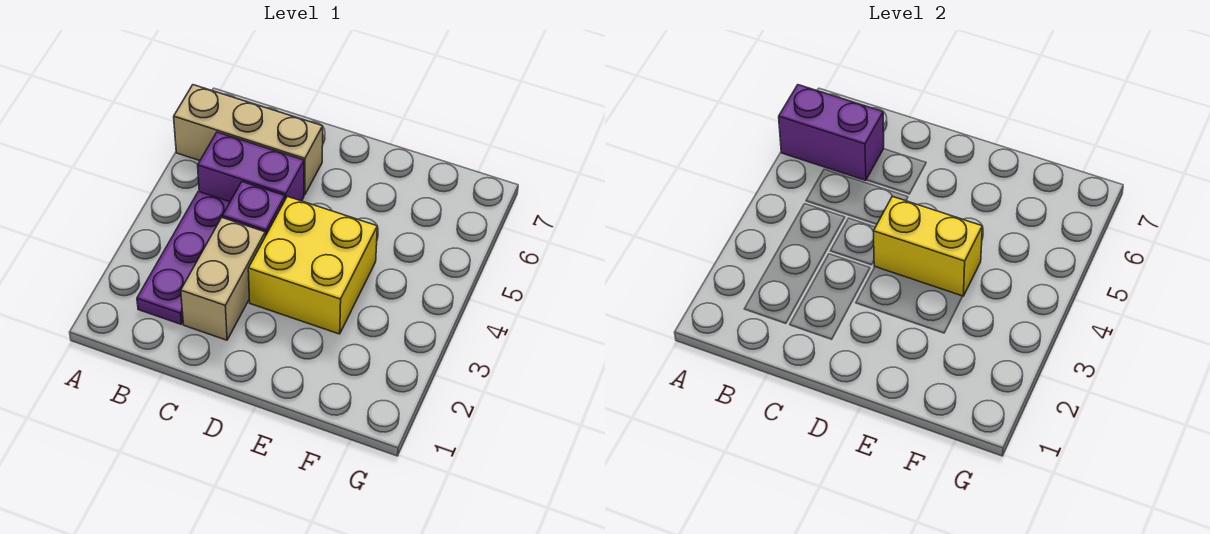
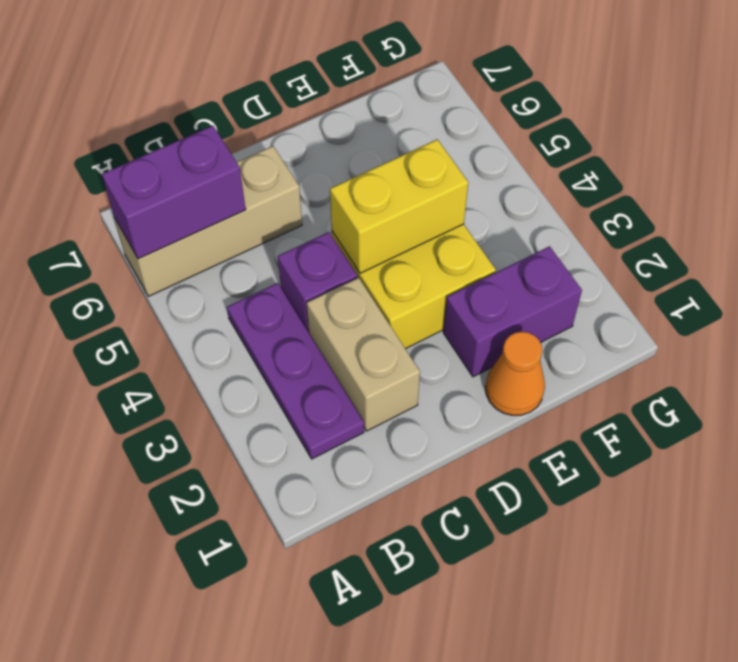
purple brick B5:C5 level 1 -> purple brick E2:F2 level 1
none -> orange cone E1 level 1

